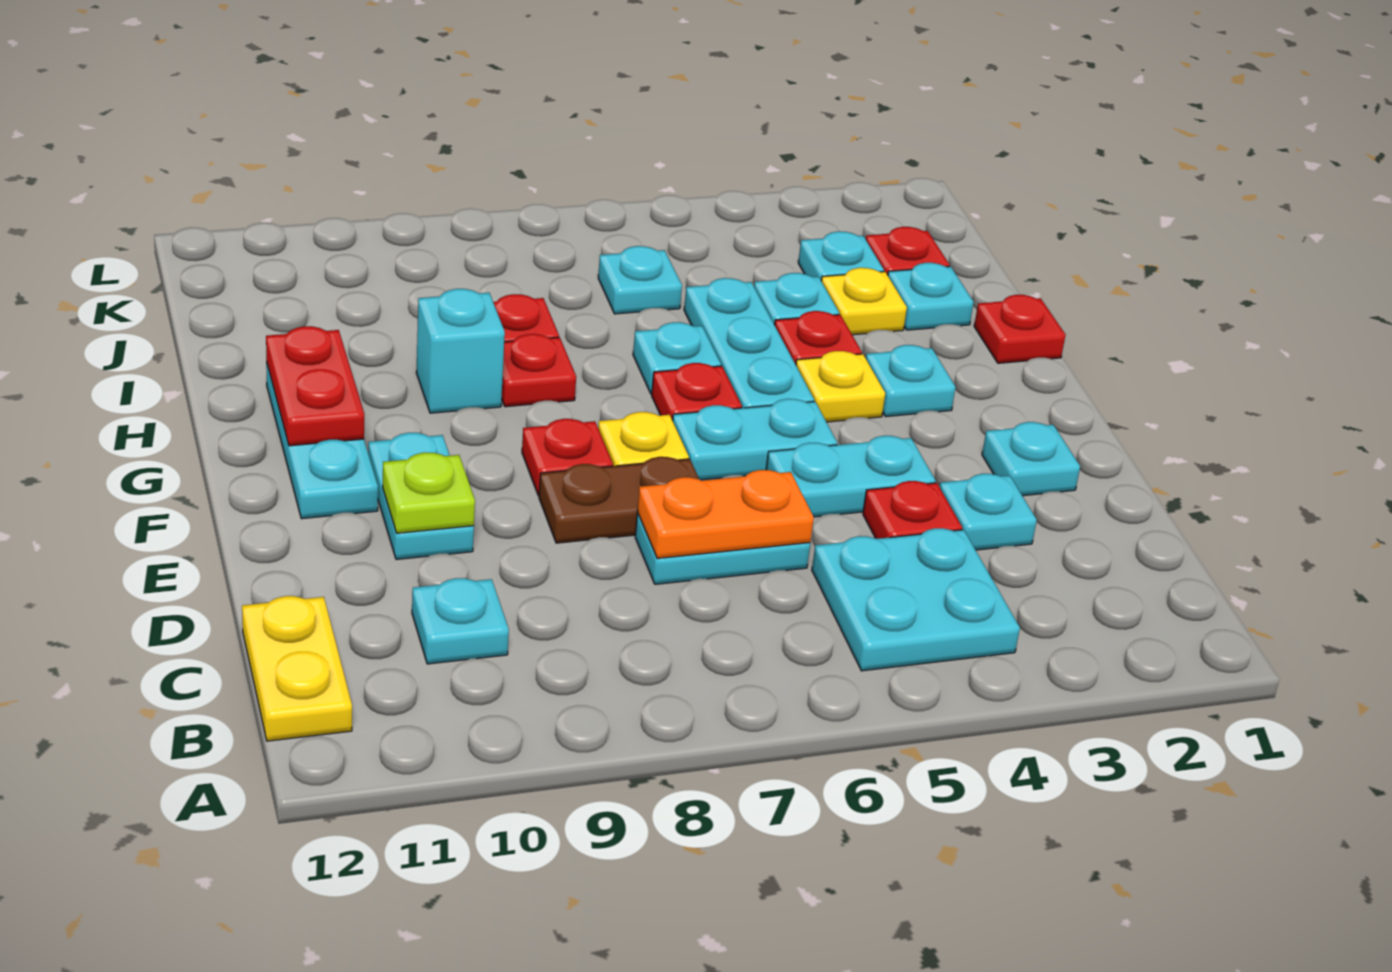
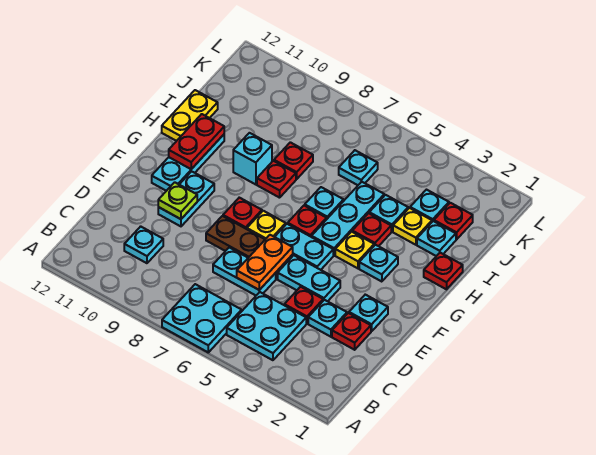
none -> cyan plate A6:B7 level 1
yellow plate B12:C12 level 1 -> yellow plate H12:I12 level 1
none -> red plate D2 level 1
orange plate D6:D7 level 2 -> orange plate D6:E6 level 2

